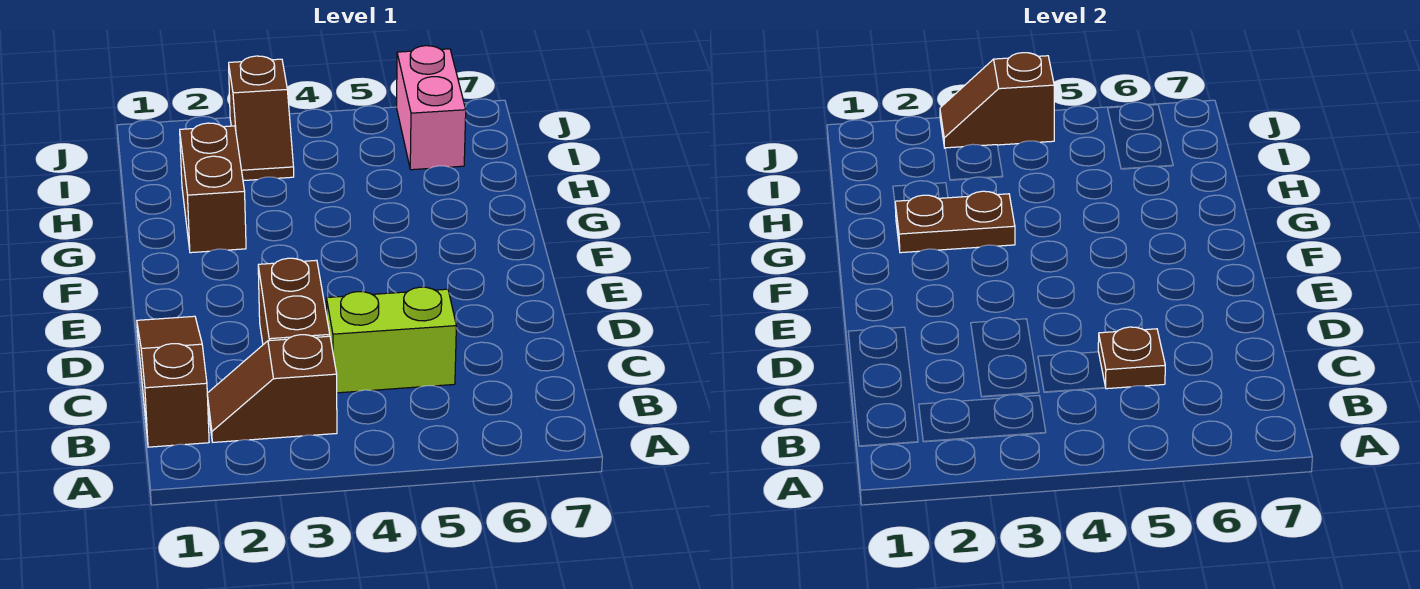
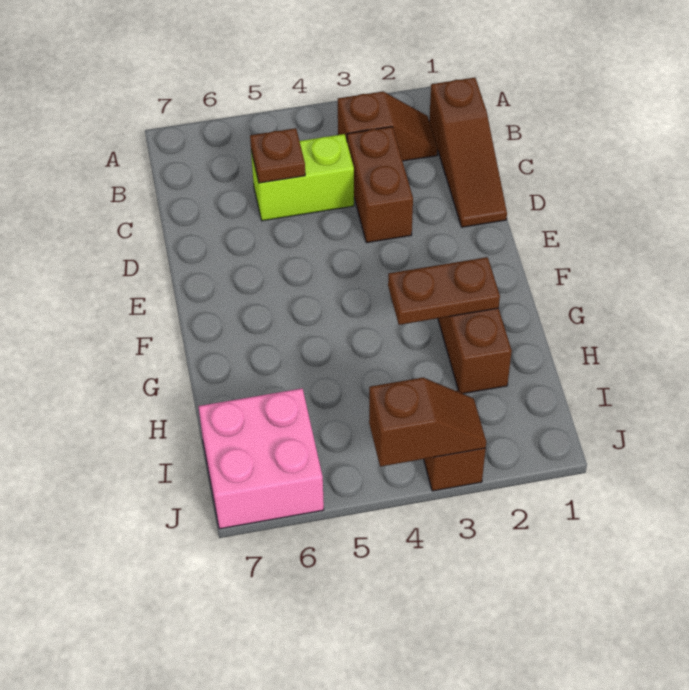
pink brick I6:J6 level 1 -> pink brick I6:J7 level 1

